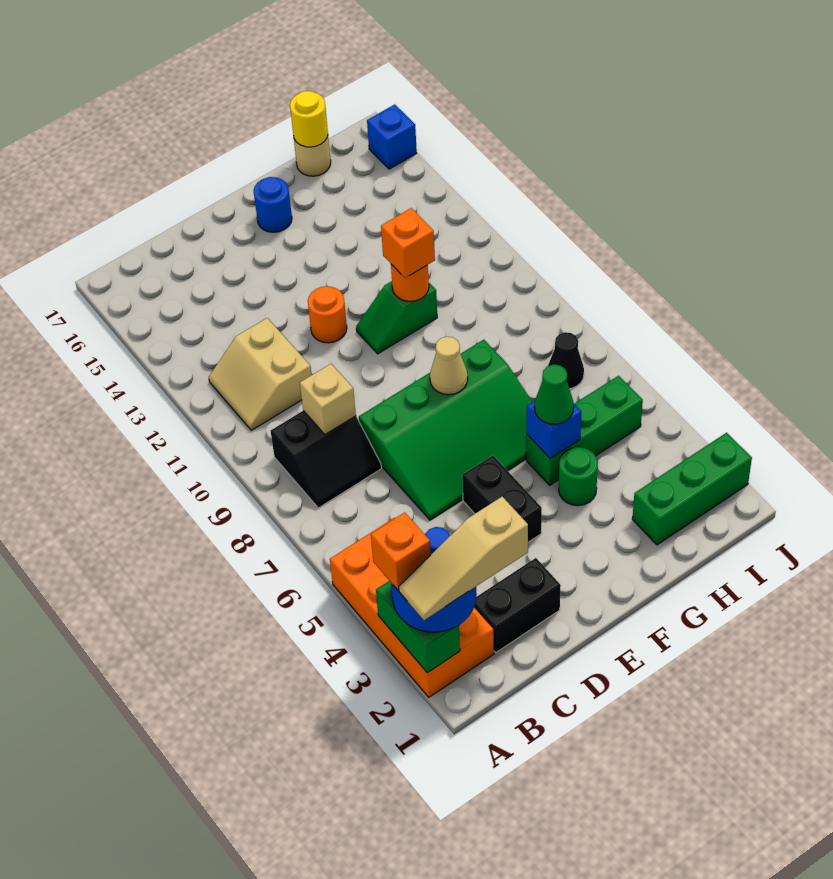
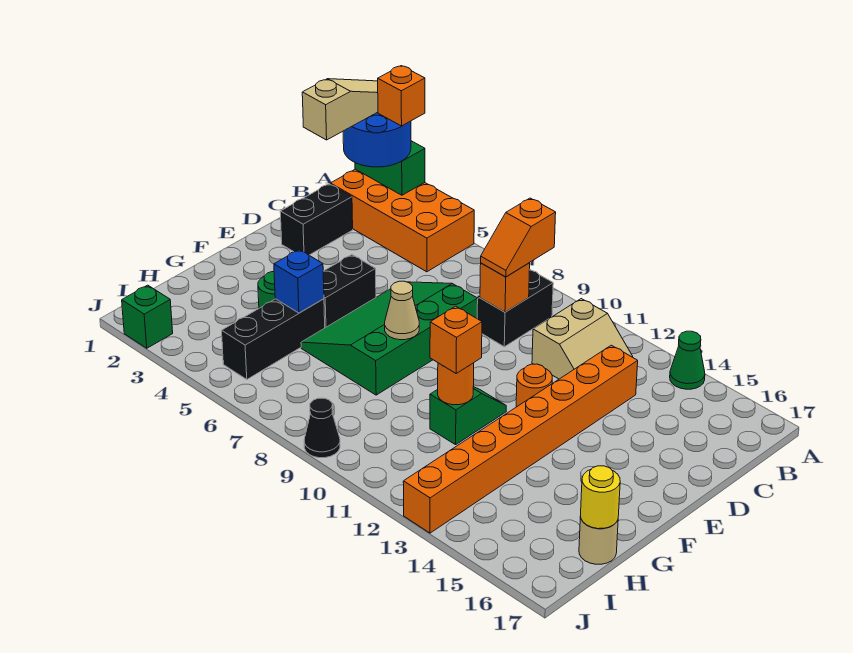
none -> orange slope B9:C9 level 3 top B
tan slope B11:C12 level 1 top C -> tan slope B11:C12 level 1 top 11
tan brick C9 level 2 -> orange brick C9 level 2
none -> orange brick C13:J13 level 1
black brick E4:E5 level 1 -> black brick E5:F5 level 1
blue round brick F16 level 1 -> none
green brick G5:I5 level 1 -> black brick G5:I5 level 1
green cone G5 level 3 -> green cone A14 level 1
green brick H2:J2 level 1 -> green brick J2 level 1
black cone I7 level 1 -> black cone J9 level 1
blue brick J16 level 1 -> none

